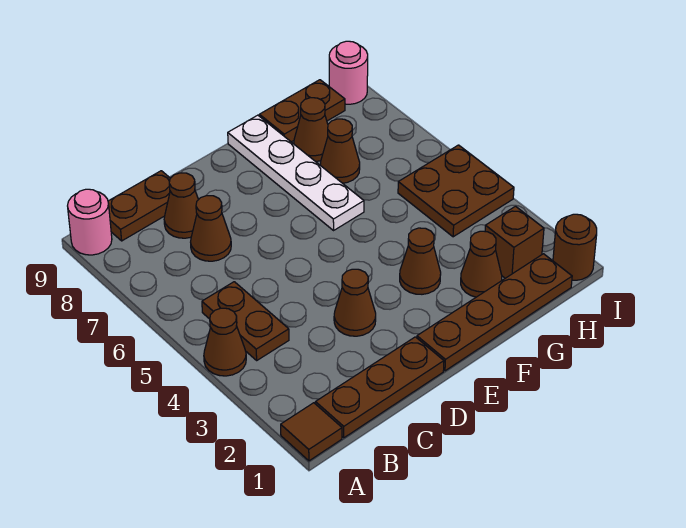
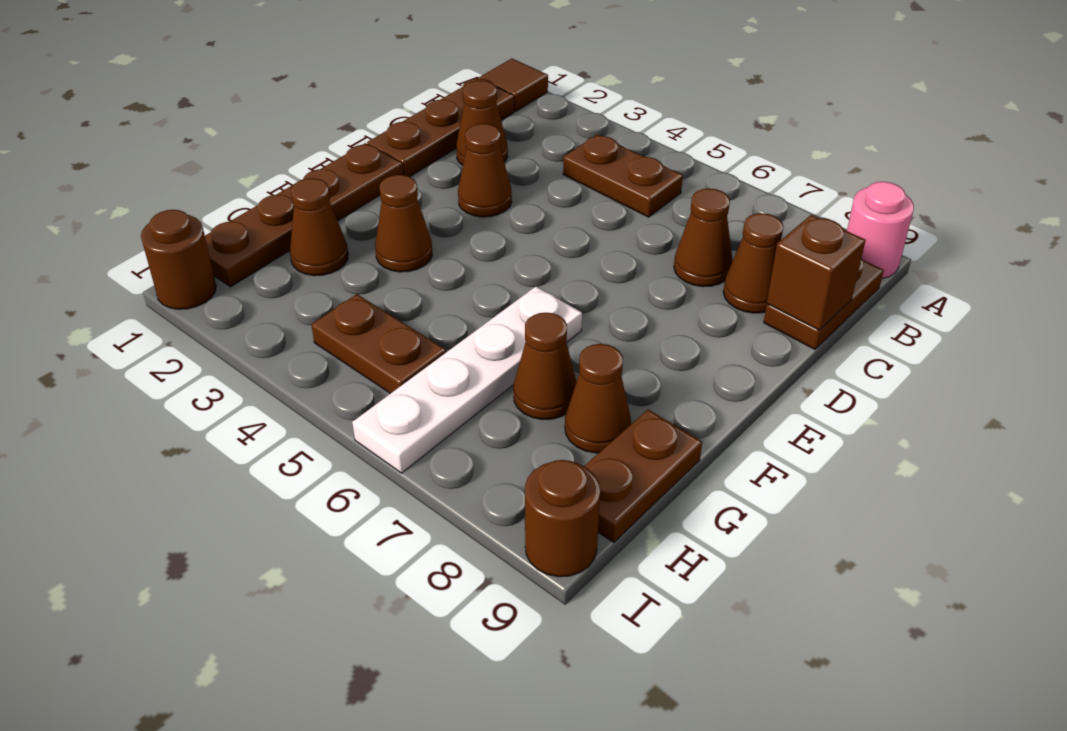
brown cone A4 level 1 -> brown cone C2 level 1
white plate F6:F9 level 1 -> white plate F6:I6 level 1
brown brick H2 level 1 -> brown brick C9 level 2
brown plate H4:I5 level 1 -> brown plate H4:H5 level 1
pink round brick I9 level 1 -> brown round brick I9 level 1

